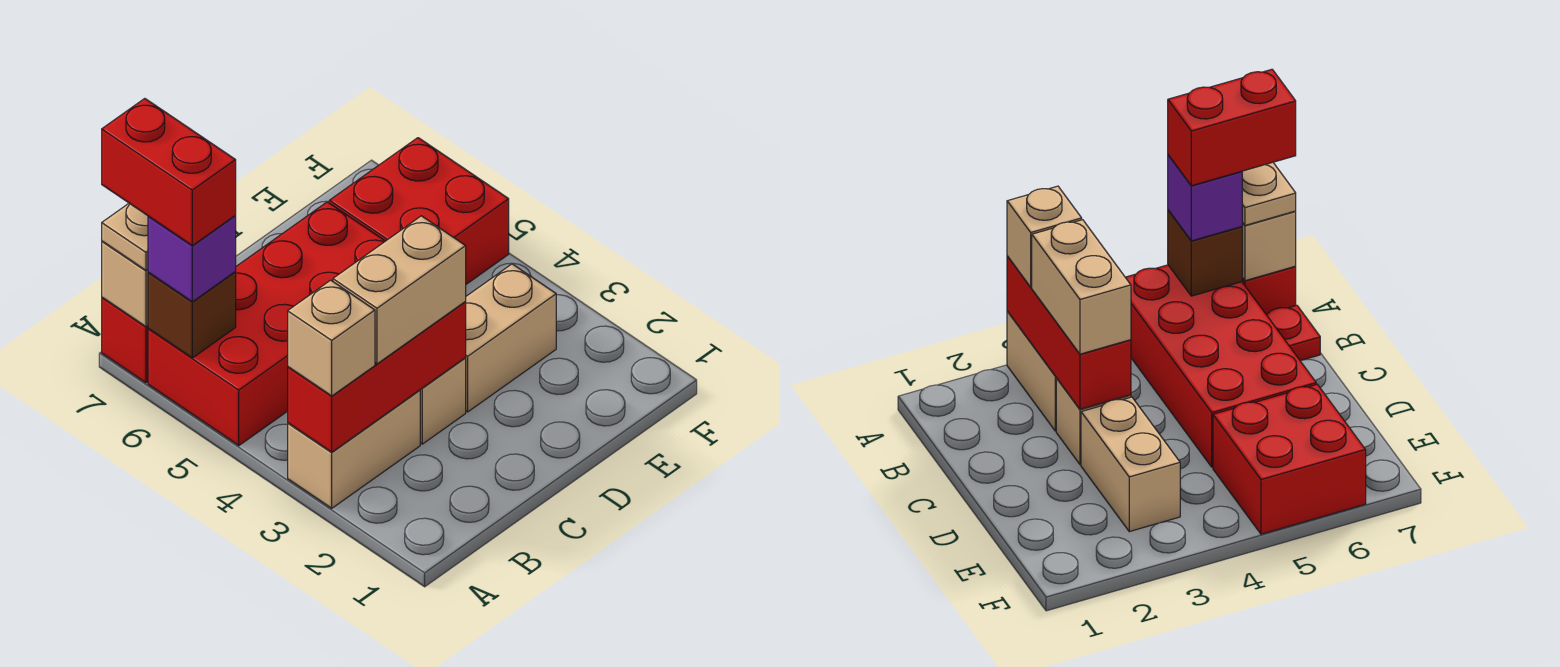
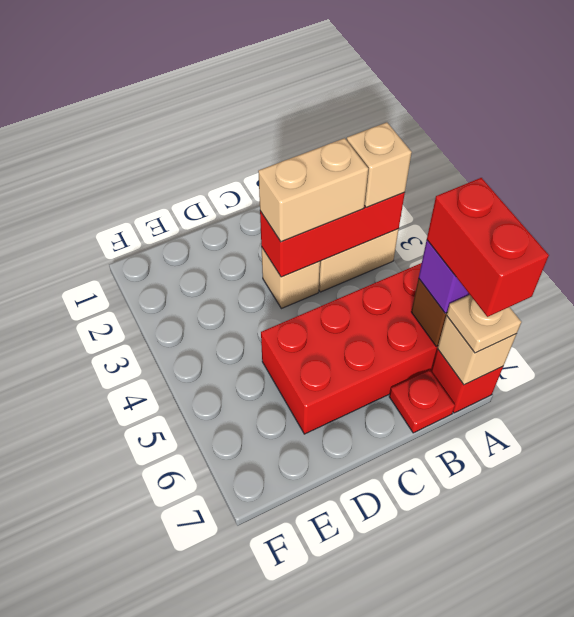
tan brick D3:E3 level 1 -> none
red brick E5:F6 level 1 -> none

